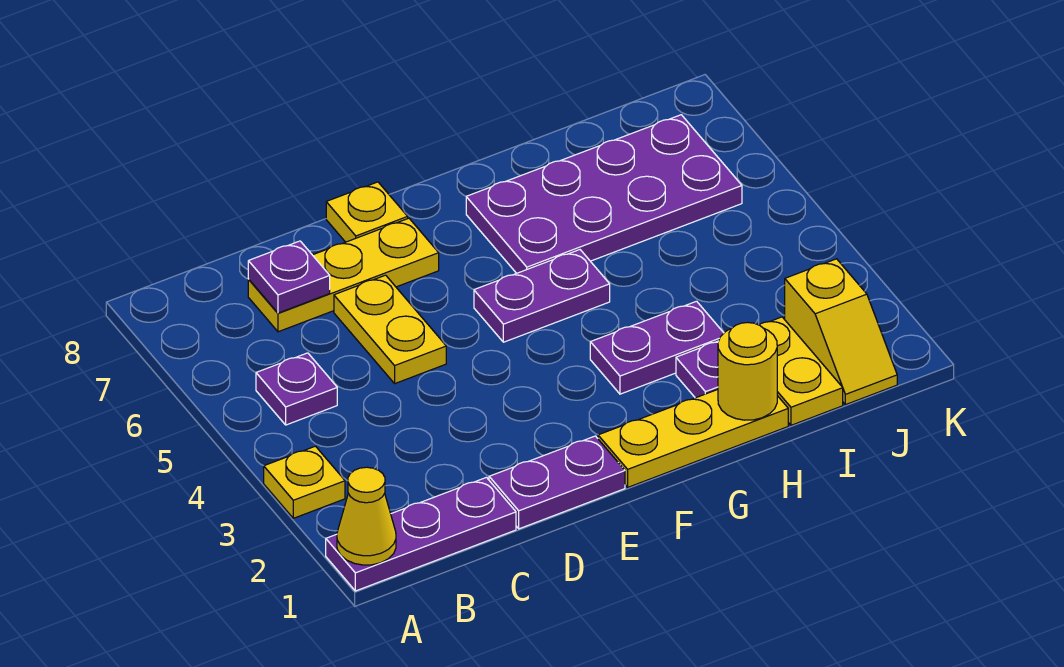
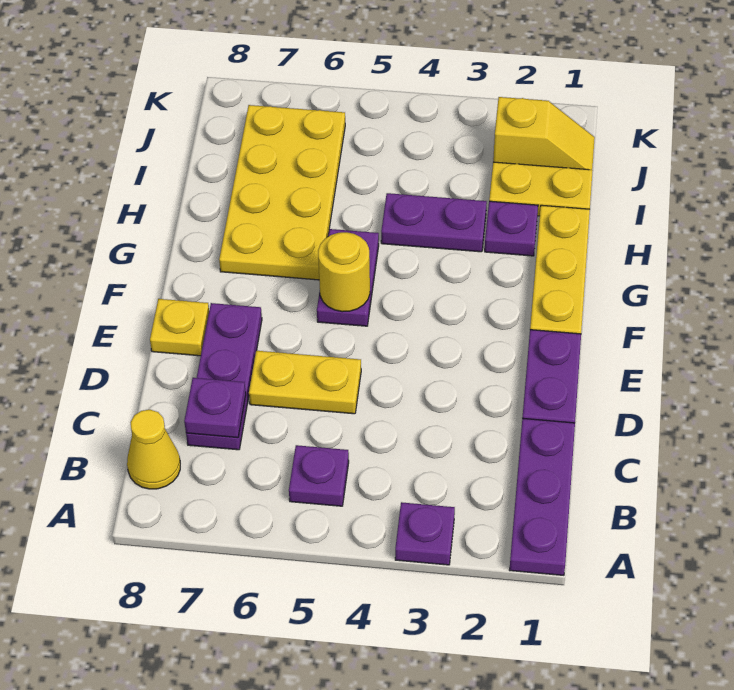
yellow cone A1 level 2 -> yellow cone B8 level 1
yellow plate A3 level 1 -> purple plate A3 level 1
yellow plate C7:E7 level 1 -> purple plate C7:E7 level 1
purple plate G3:H3 level 1 -> purple plate H3:H4 level 1
purple plate G6:J7 level 1 -> yellow plate G6:J7 level 1
yellow round brick H1 level 2 -> yellow round brick F5 level 2

